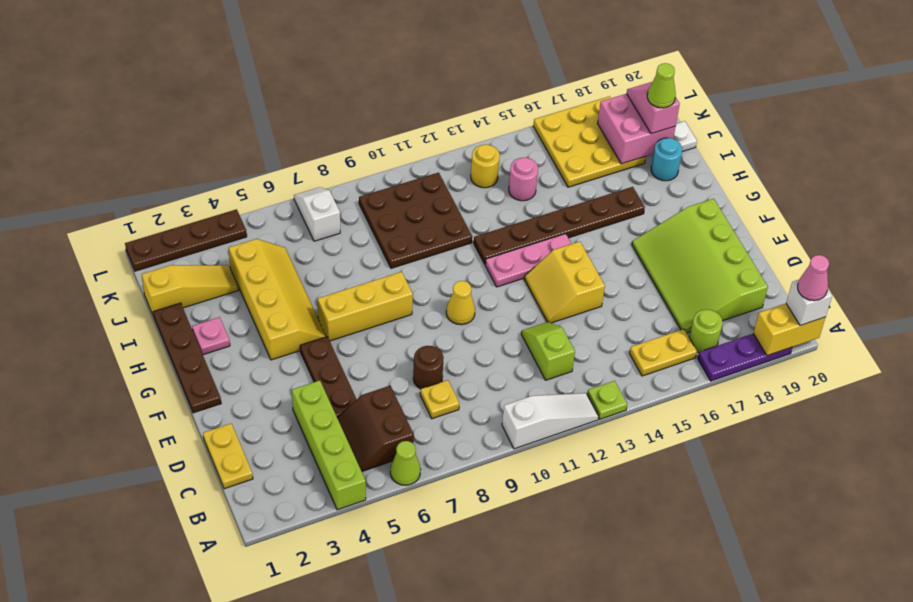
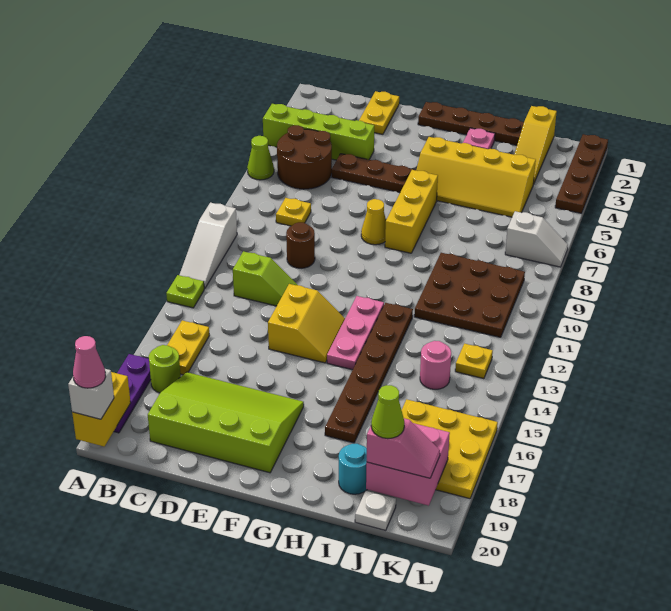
brown slope B5:C6 level 1 top 6 -> brown round brick B5:C6 level 1
yellow plate C1:D1 level 1 -> yellow plate D1:D2 level 1
brown round brick D8 level 1 -> brown round brick D10 level 1
yellow slope E13:F14 level 1 top 14 -> yellow slope E13:F14 level 1 top E
yellow cone F10 level 1 -> yellow cone F8 level 1
yellow round brick K13 level 1 -> yellow plate K13 level 1

